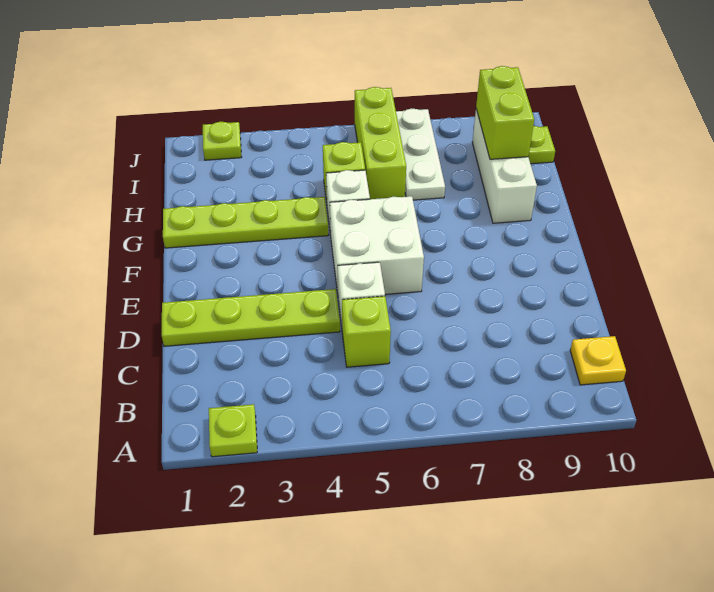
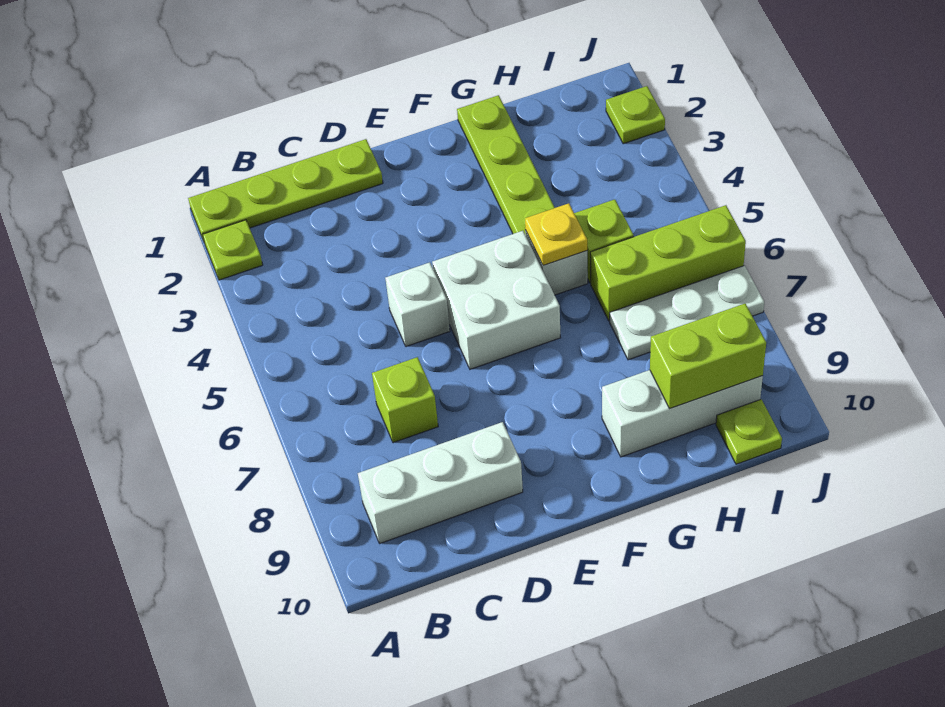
none -> white brick B9:D9 level 1
yellow plate B10 level 1 -> yellow plate G5 level 2
lime brick C5 level 1 -> lime brick C7 level 1
lime plate D1:D4 level 1 -> lime plate A1:D1 level 1

